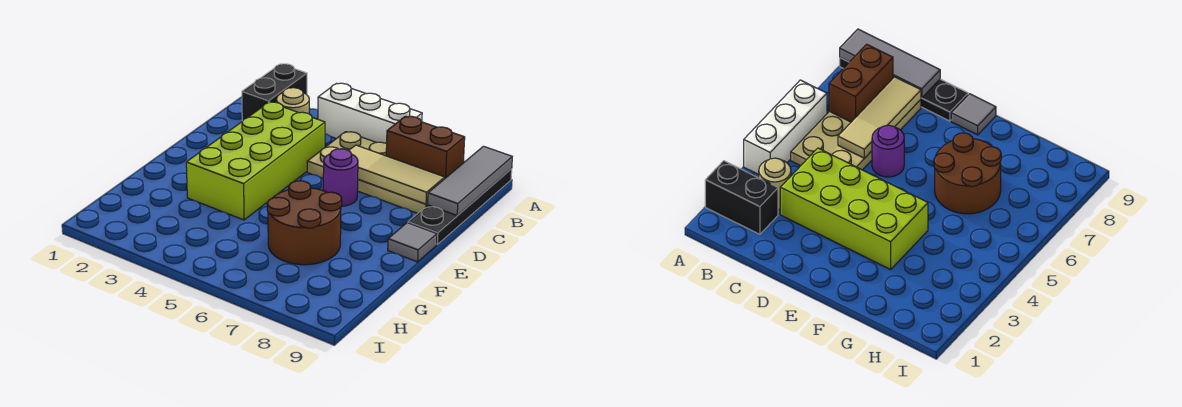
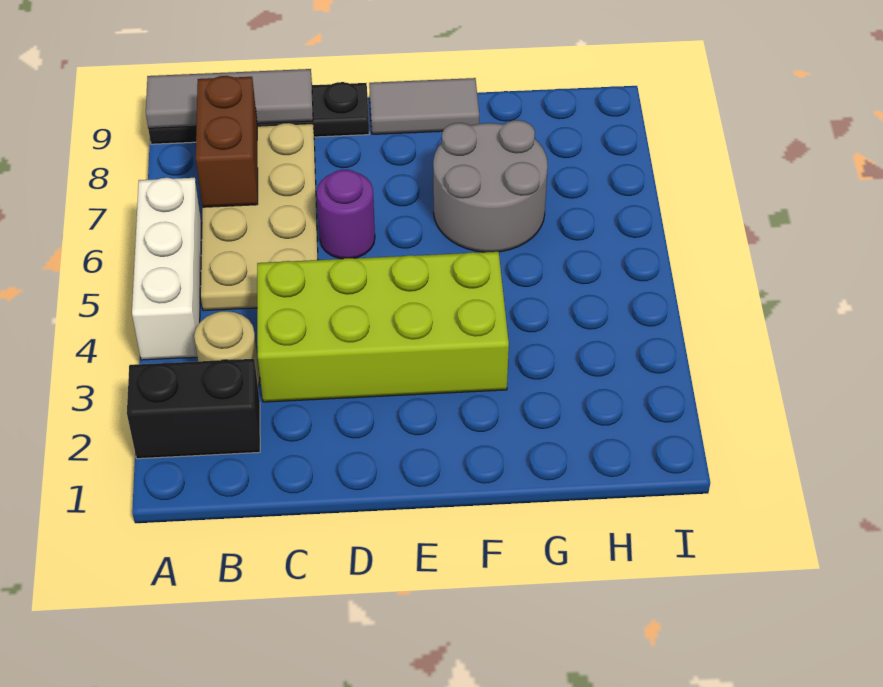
tan tile C6:C8 level 2 -> none
grey tile E9 level 1 -> grey tile E9:F9 level 1
brown round brick F6:G7 level 1 -> grey round brick F6:G7 level 1

